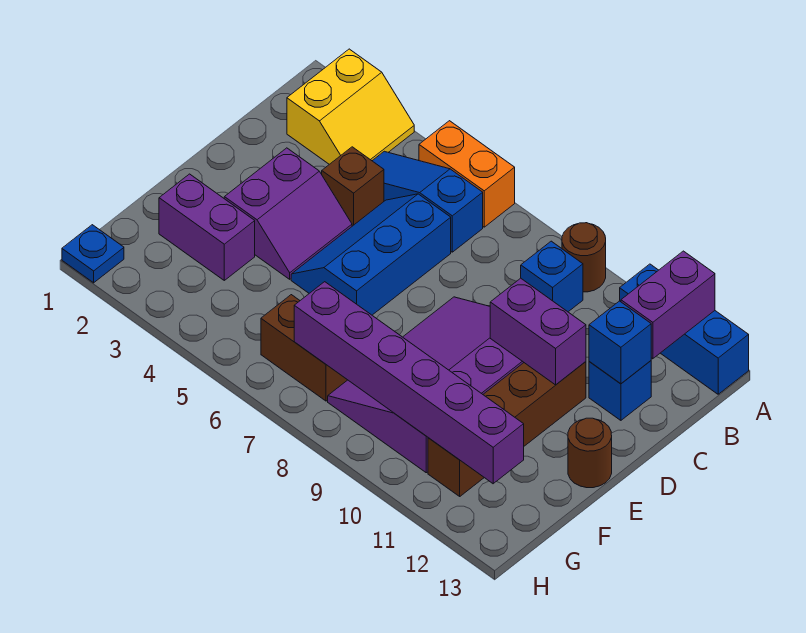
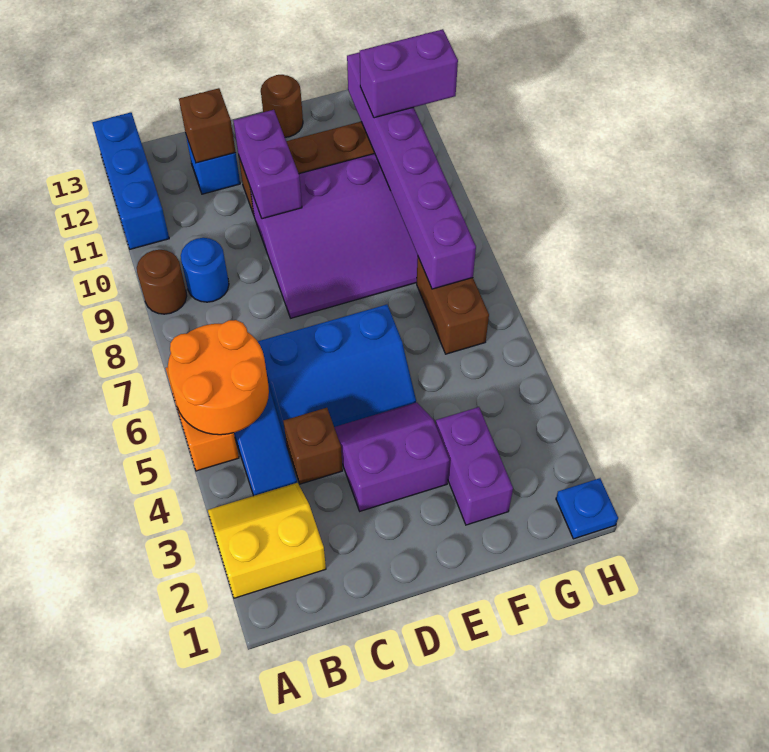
none -> orange round brick A5:B6 level 2
purple brick A12:B12 level 2 -> purple brick G11:H11 level 3
blue brick B9 level 1 -> blue round brick B9 level 1
blue brick C12 level 2 -> brown brick C12 level 2

